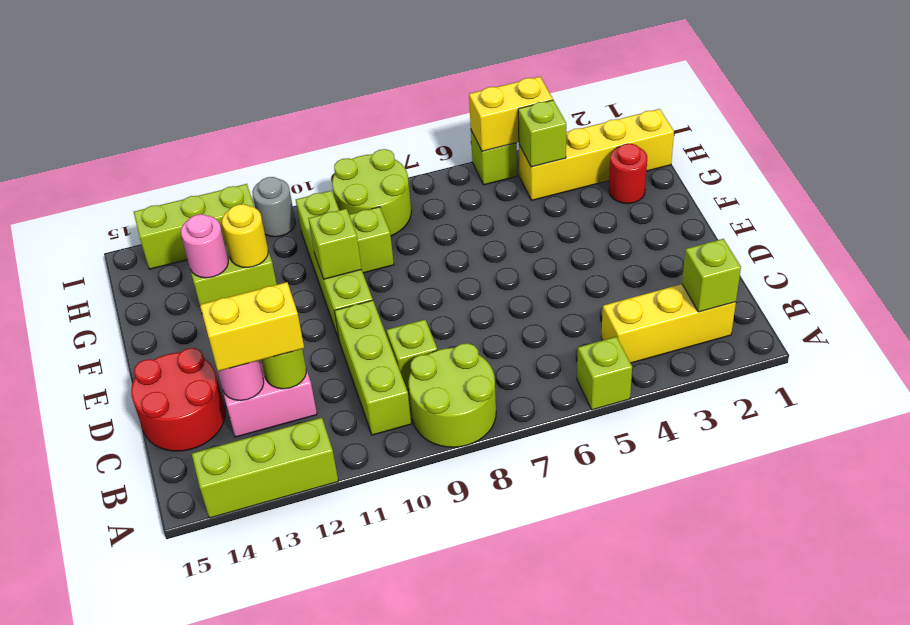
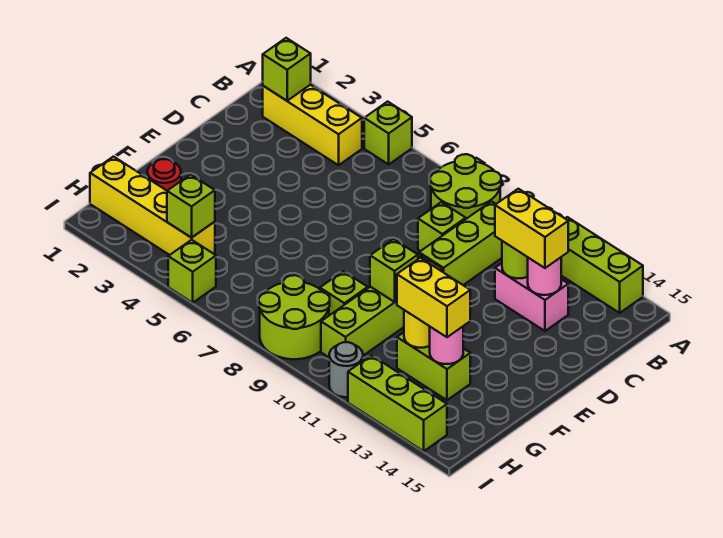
red round brick C14:D15 level 1 -> none
yellow brick I4:I5 level 2 -> yellow brick G12:G13 level 3

